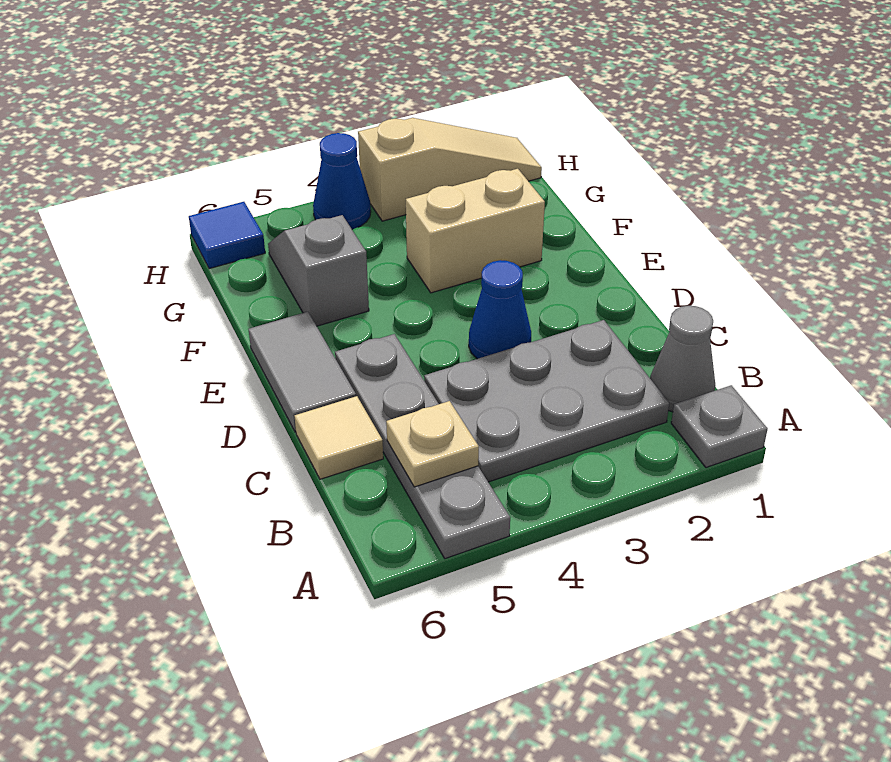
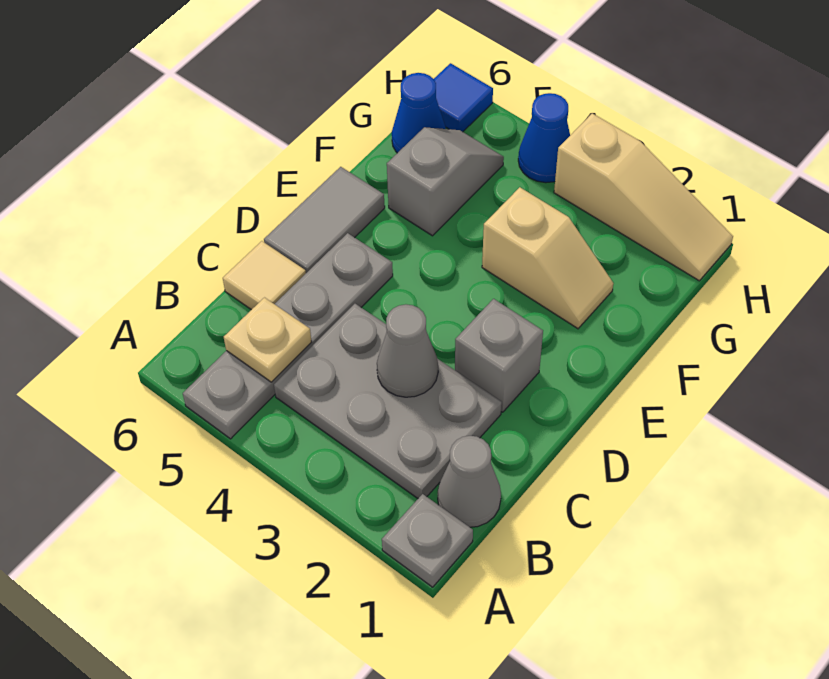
none -> grey cone C3 level 2
none -> grey brick D2 level 1
blue cone D3 level 1 -> blue cone G6 level 1
tan brick F2:F3 level 1 -> tan slope F2:F3 level 1 top 3

